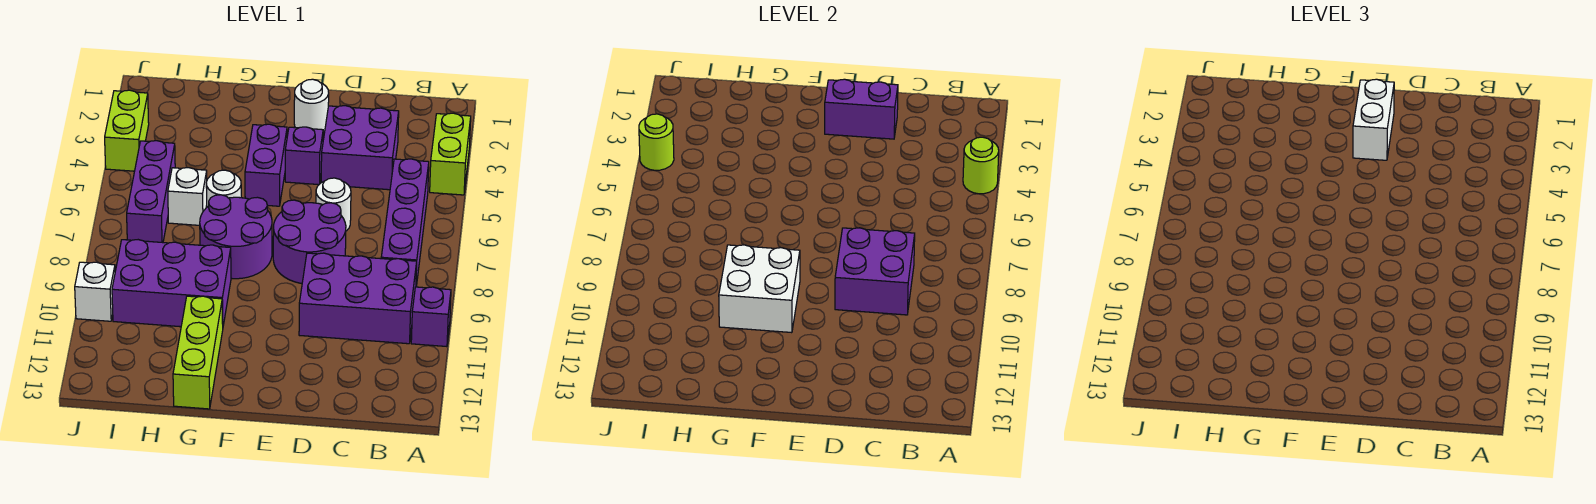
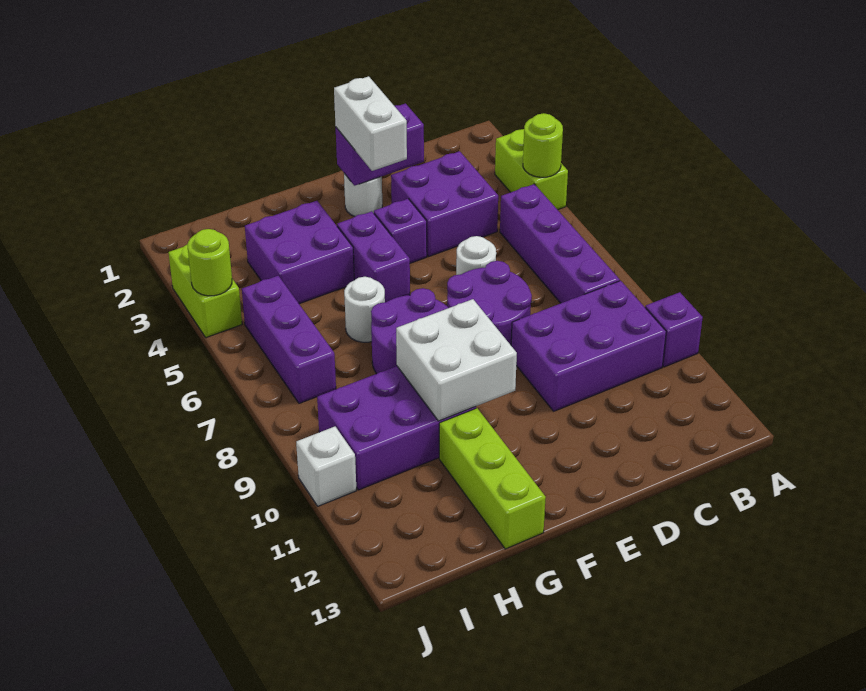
purple brick C8:D9 level 2 -> purple brick G3:H4 level 1
white brick H6 level 1 -> none

